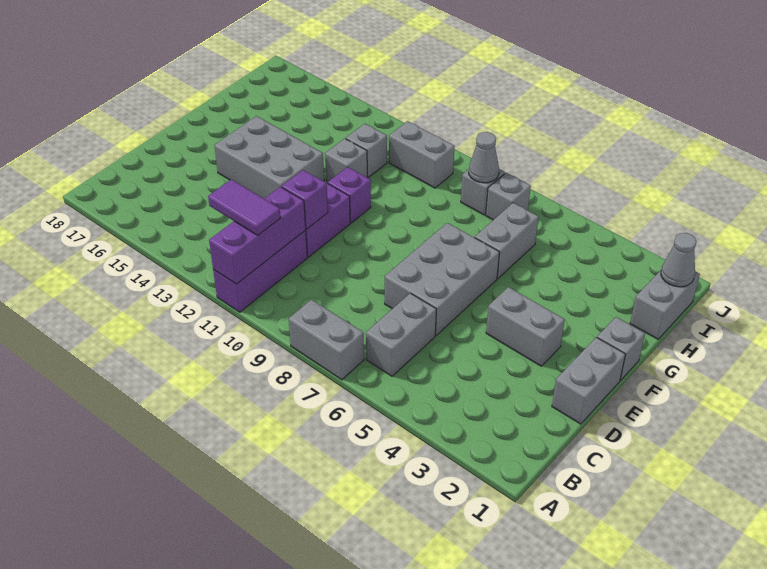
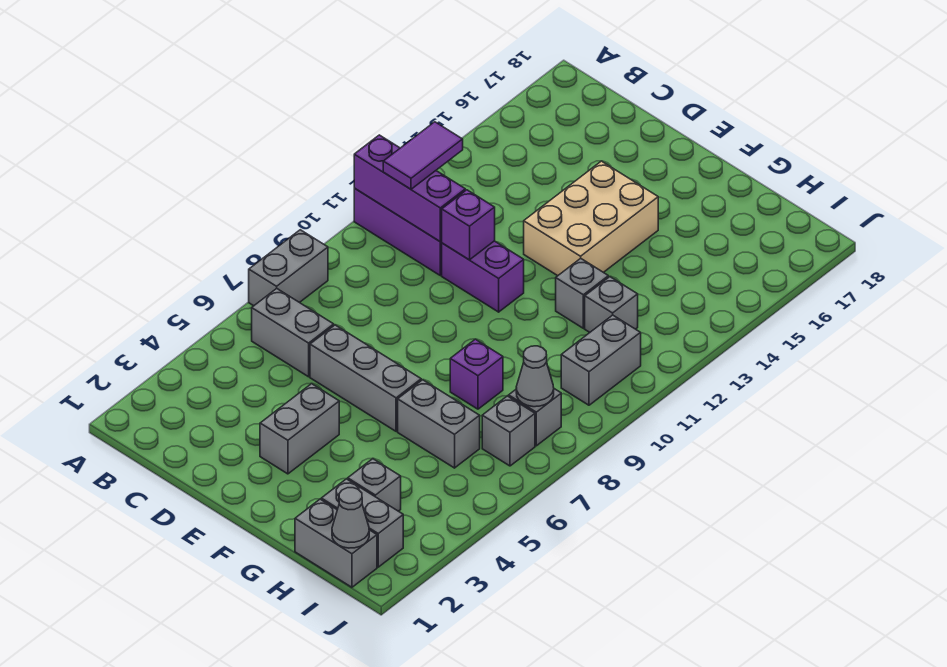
grey brick D1:E1 level 1 -> grey brick H2:I2 level 1
grey brick D6:F7 level 1 -> grey brick D6:F6 level 1
grey brick E13:F15 level 1 -> tan brick E13:F15 level 1
grey brick F1 level 1 -> grey brick H3 level 1
purple brick F11 level 1 -> purple brick G8 level 1

